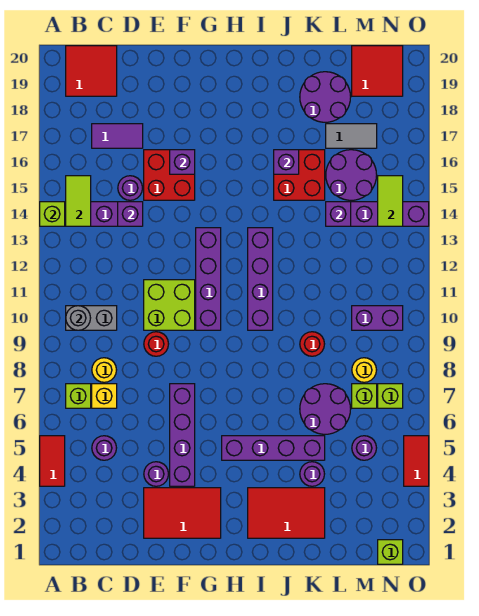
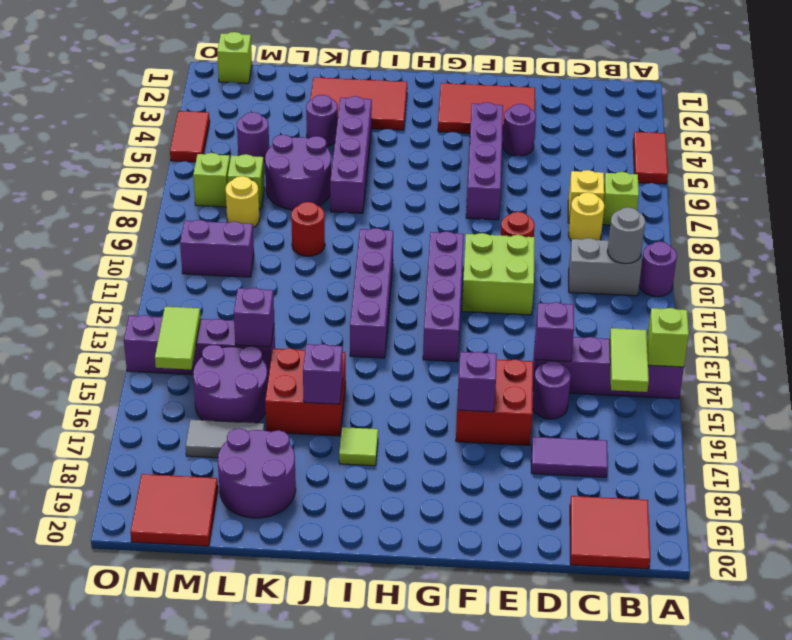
purple round brick C5 level 1 -> purple round brick A10 level 1
purple brick H5:K5 level 1 -> purple brick J4:J7 level 1
none -> lime tile I17 level 1

